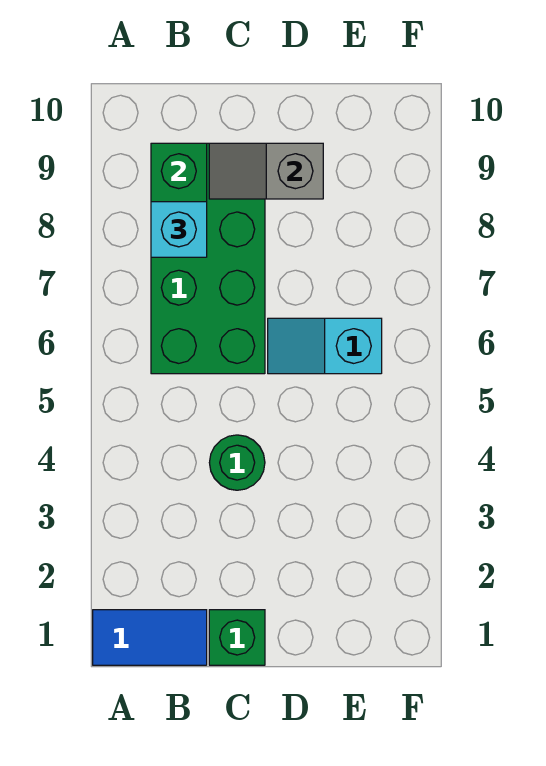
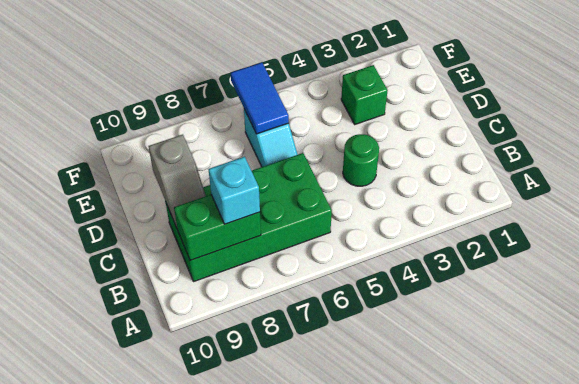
blue tile A1:B1 level 1 -> blue tile E6:F6 level 2
green brick C1 level 1 -> green brick E3 level 1

